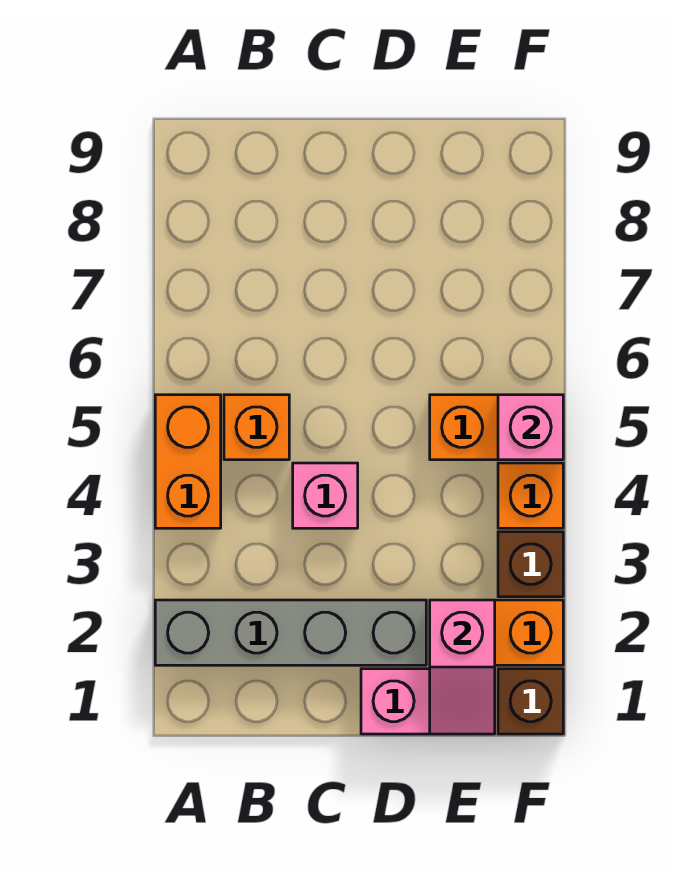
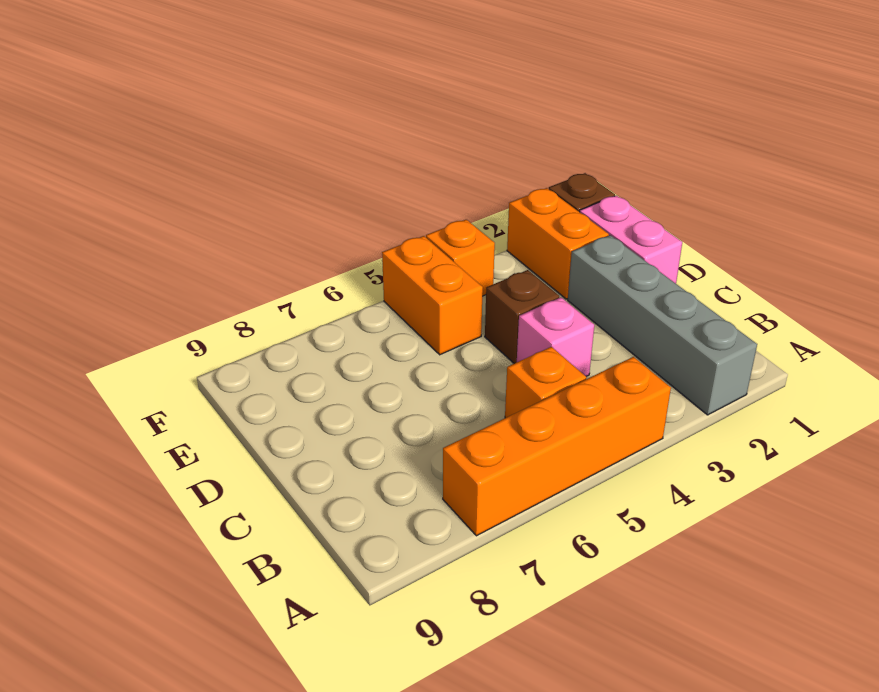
orange brick A4:A5 level 1 -> orange brick A4:A7 level 1
pink slope E1:E2 level 2 top 2 -> none
brown brick F3 level 1 -> brown brick D4 level 1
pink brick F5 level 2 -> none

